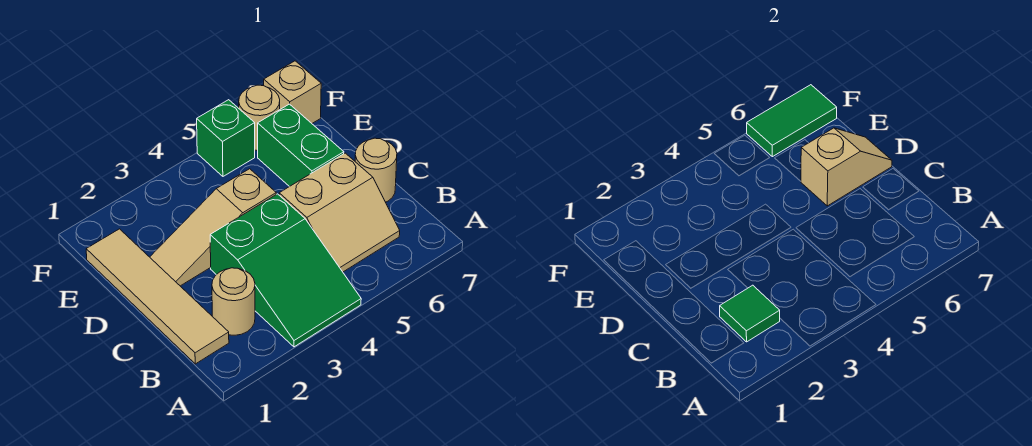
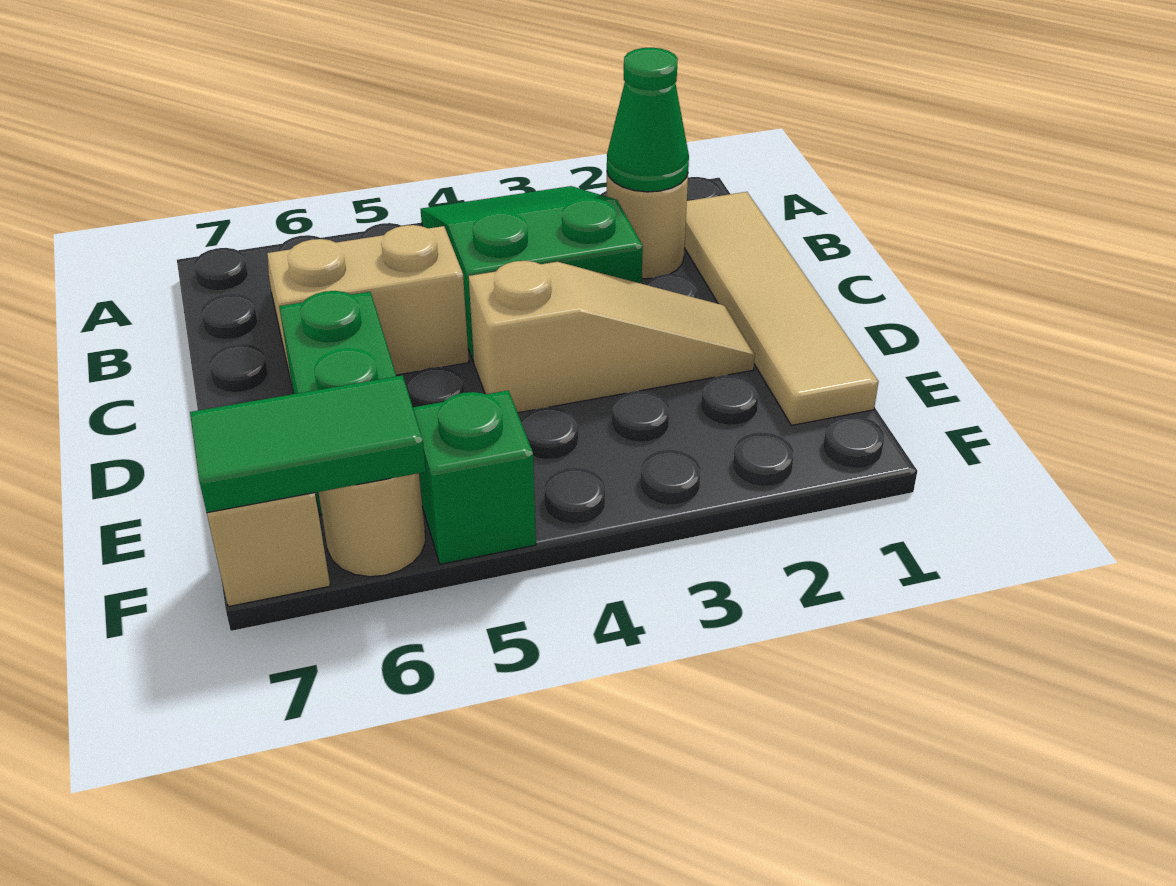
green tile B2 level 2 -> green cone B2 level 2
tan round brick C7 level 1 -> none
tan slope D6:D7 level 2 top 6 -> none

